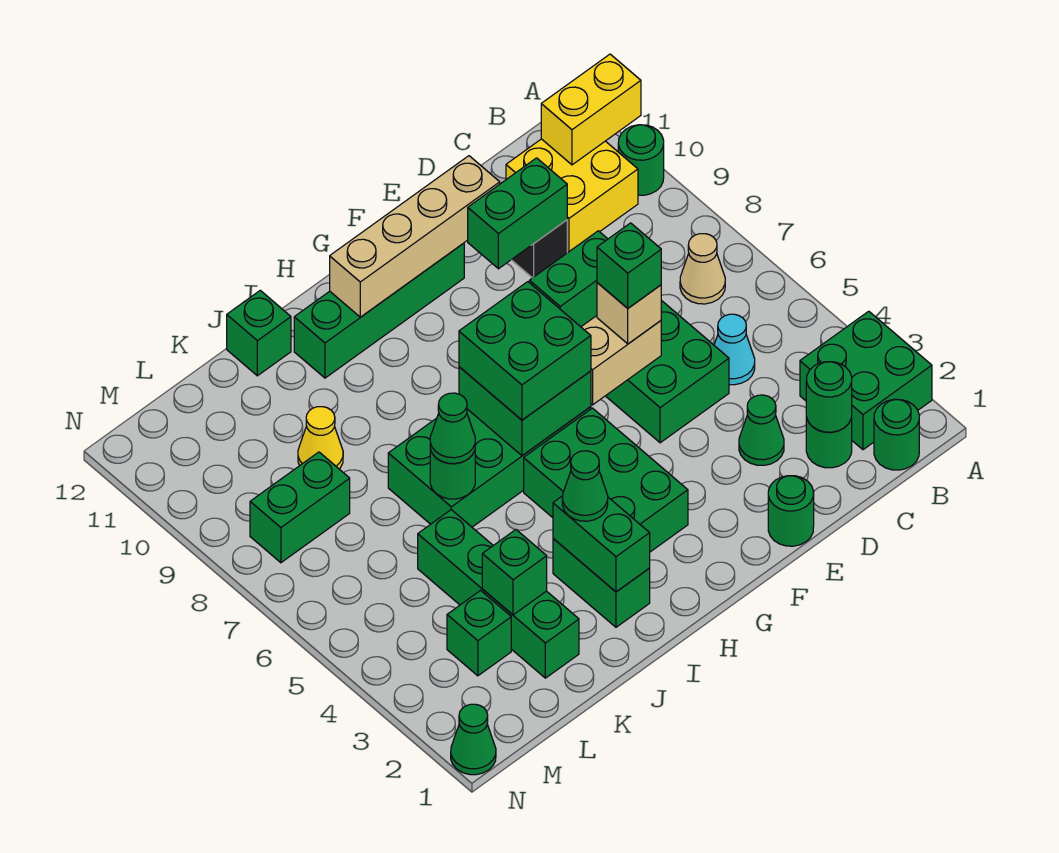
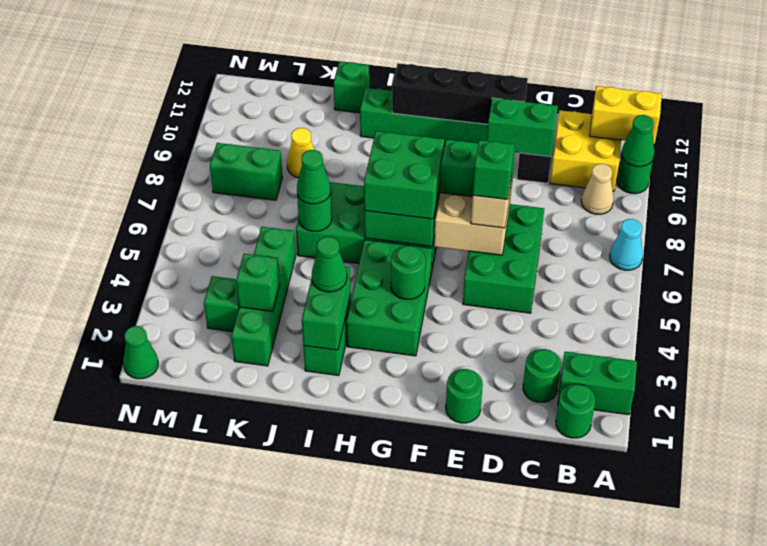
green brick A2:B3 level 1 -> green brick A2:B2 level 1
tan cone B7 level 1 -> tan cone B9 level 1
green round brick C2 level 2 -> green round brick G4 level 2
cyan cone C5 level 1 -> cyan cone A7 level 1
green cone D3 level 1 -> green cone A10 level 2
tan brick E11:H11 level 2 -> black brick E11:H11 level 2

